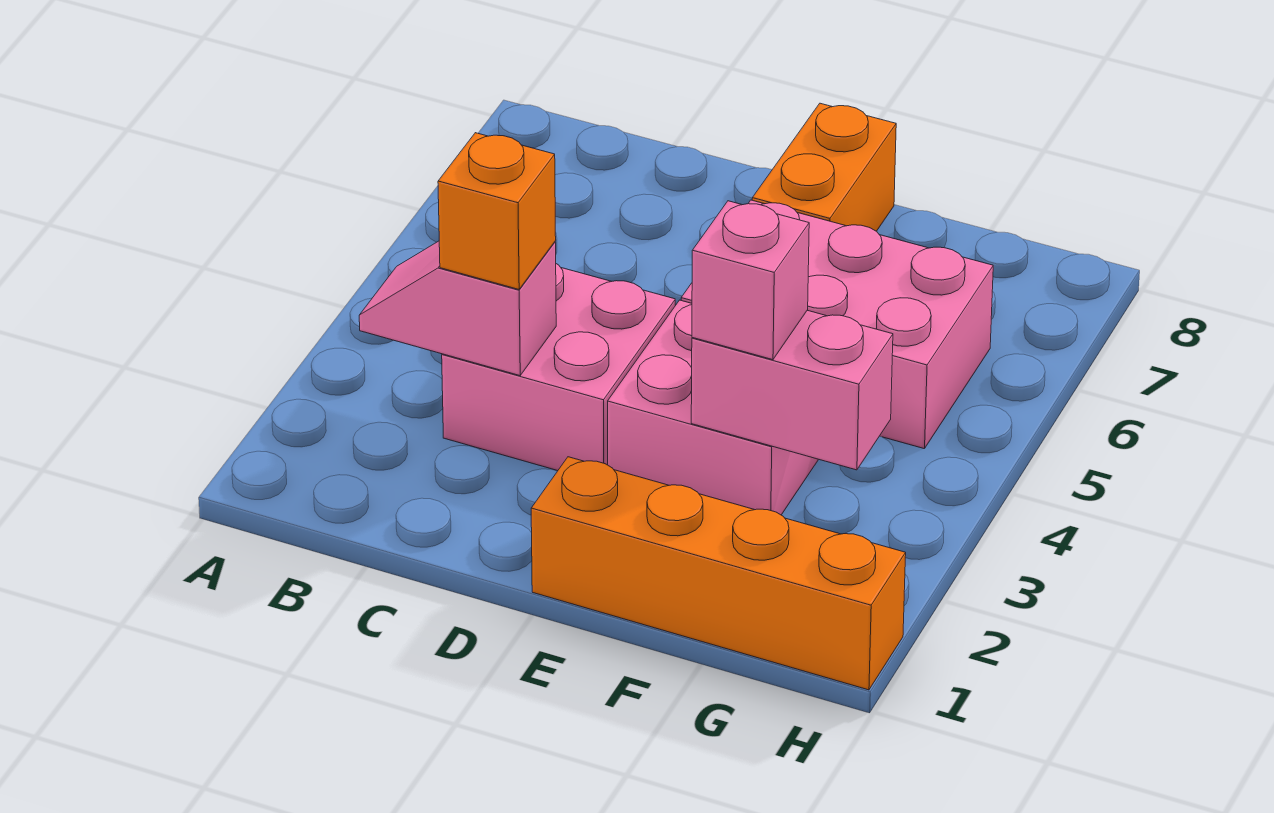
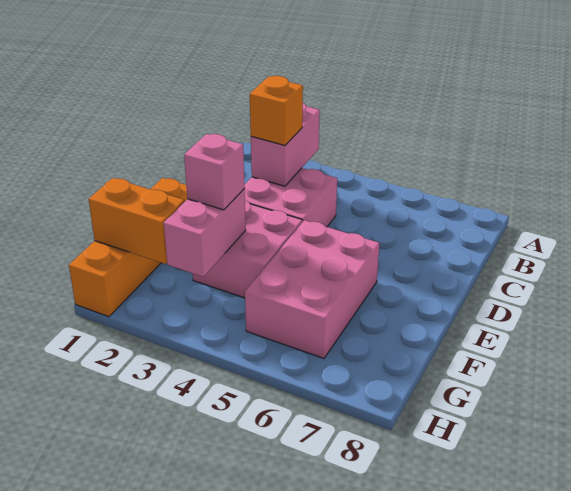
pink slope B3:C3 level 2 top C -> pink brick B3:C3 level 2
orange brick E7:E8 level 1 -> orange brick G1:G2 level 2

